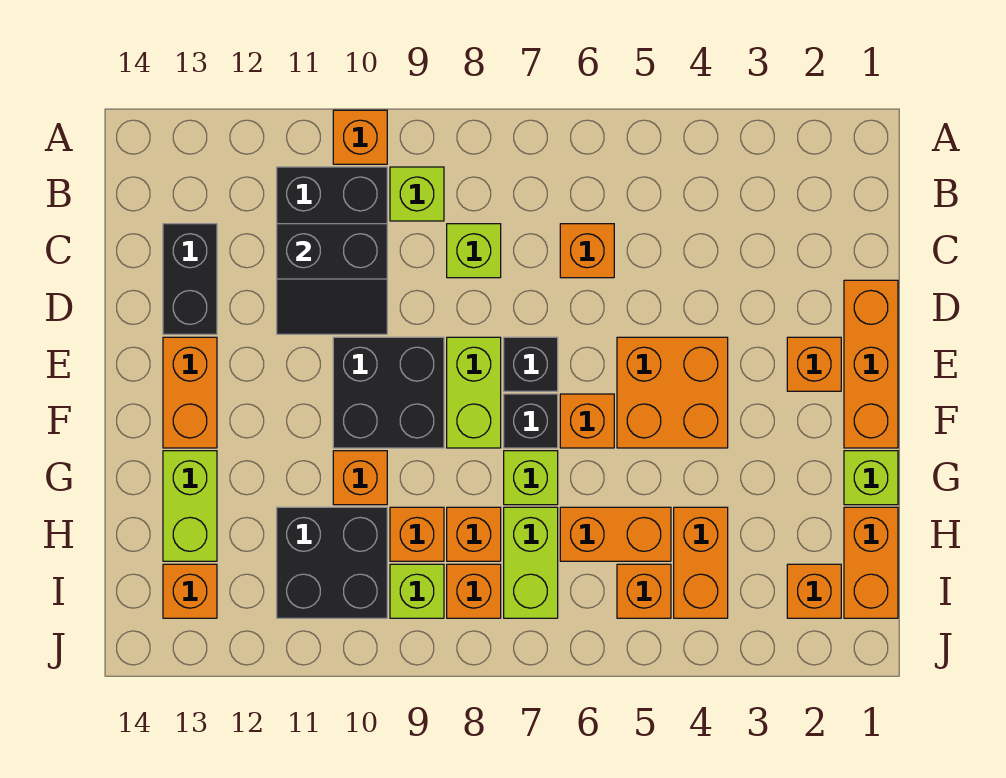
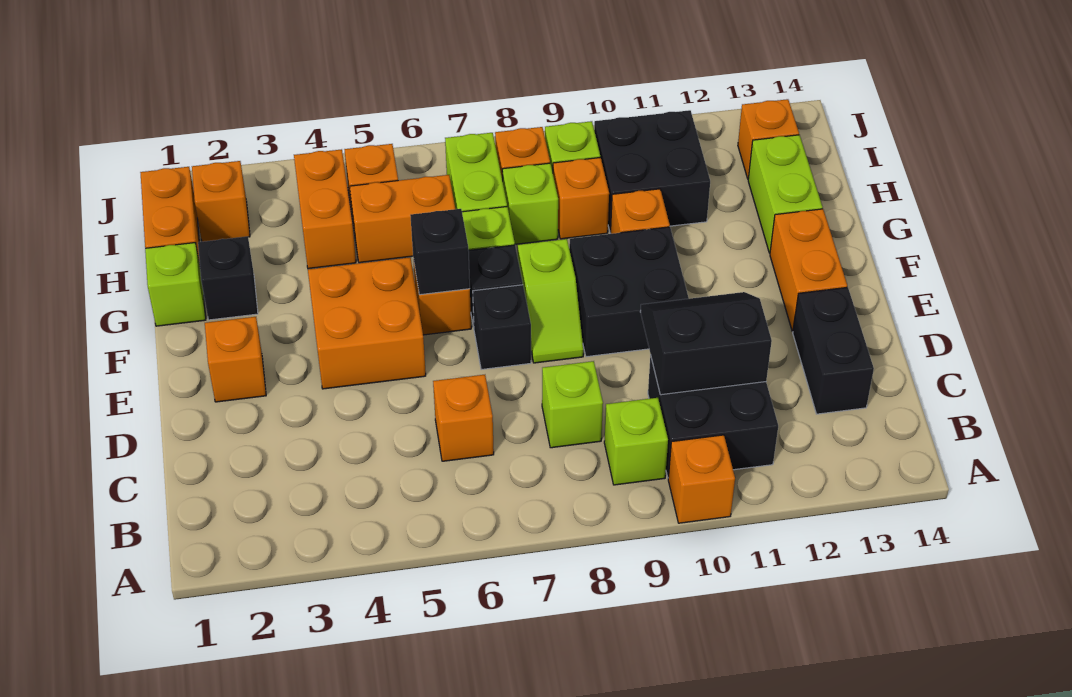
orange brick D1:F1 level 1 -> none
lime brick E8:F8 level 1 -> lime slope E8:F8 level 1 top F
none -> black brick F6 level 2
none -> black brick G2 level 1
orange brick H8 level 1 -> lime brick H8 level 1

